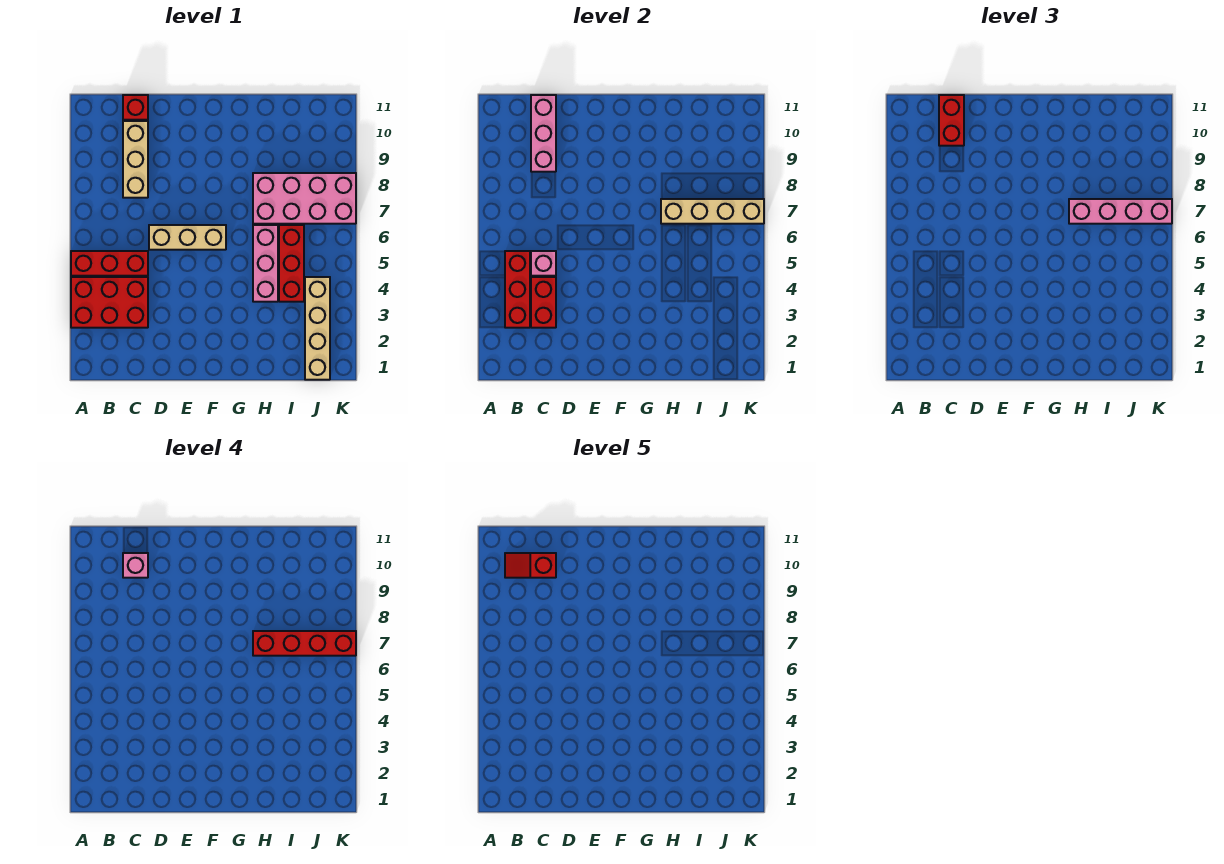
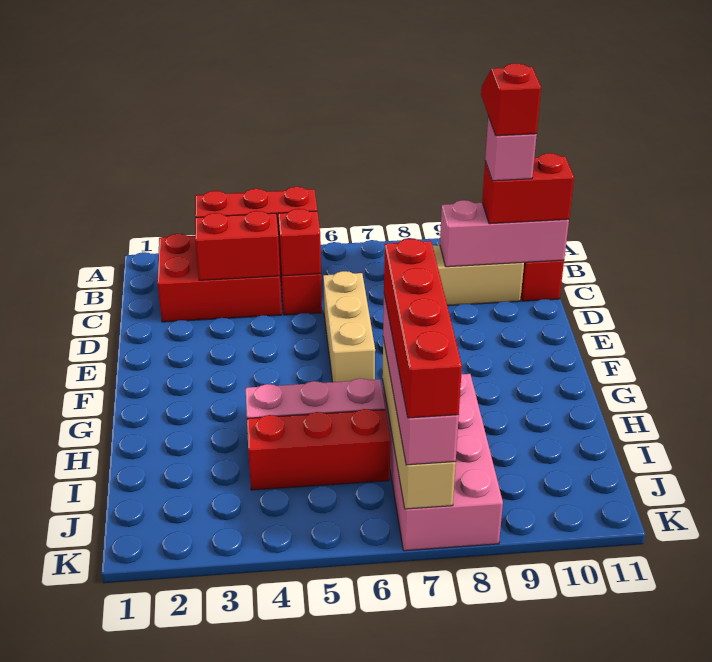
red brick A3:C4 level 1 -> red brick B2:C4 level 1
pink brick C5 level 2 -> red brick C5 level 2
tan brick J1:J4 level 1 -> none

